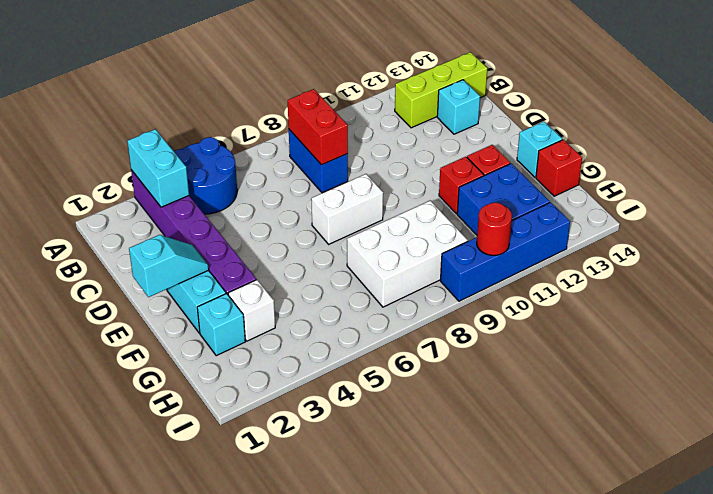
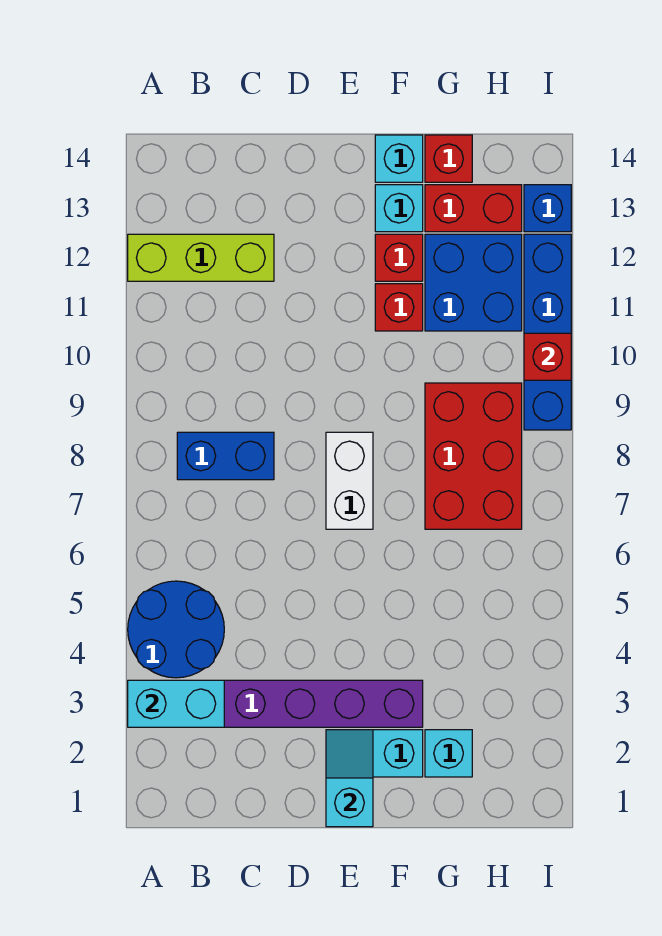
red brick B8:C8 level 2 -> red brick G13:H13 level 1
lime brick B12:B14 level 1 -> lime brick A12:C12 level 1
cyan brick C13 level 1 -> cyan brick F13 level 1
white brick G3 level 1 -> none
white brick G7:H9 level 1 -> red brick G7:H9 level 1
red round brick I10 level 2 -> red brick I10 level 2
none -> blue brick I13 level 1

